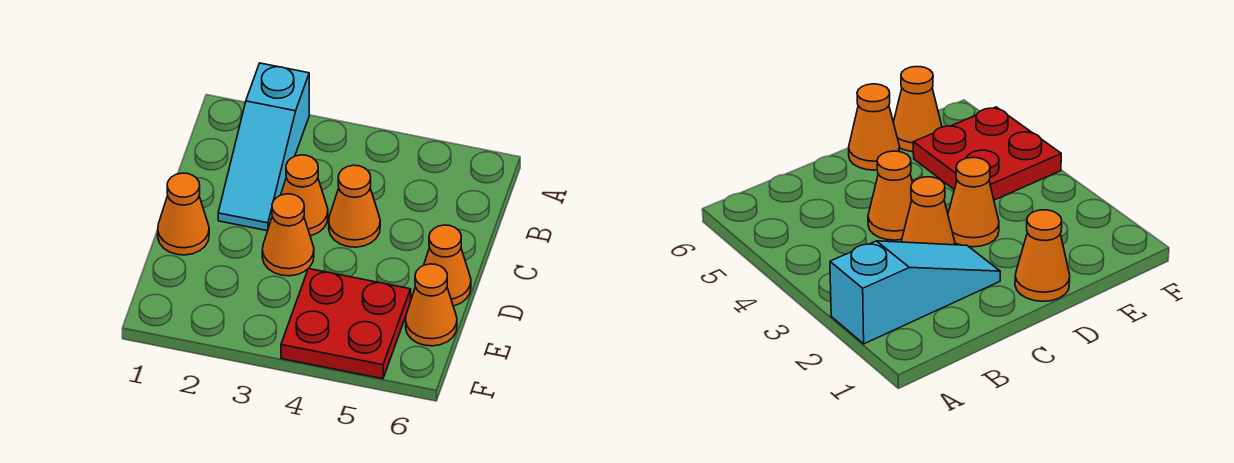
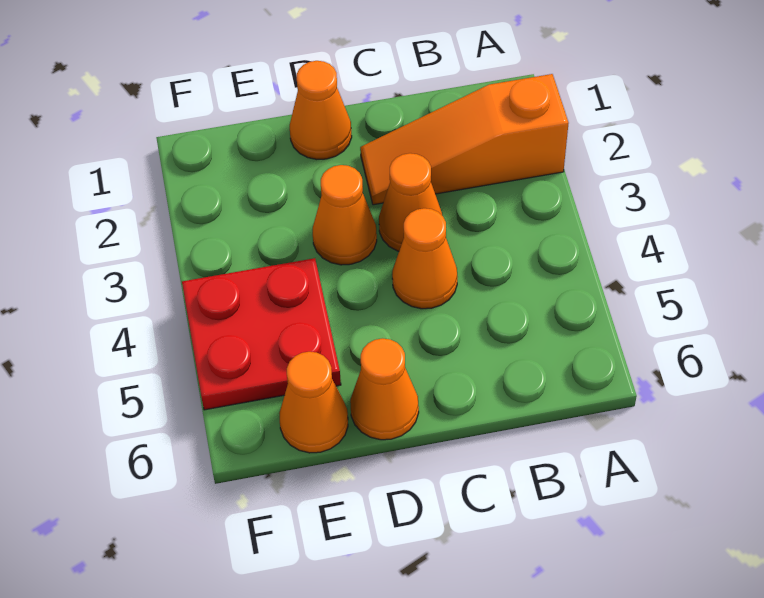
cyan slope A2:C2 level 1 top A -> orange slope A2:C2 level 1 top A

